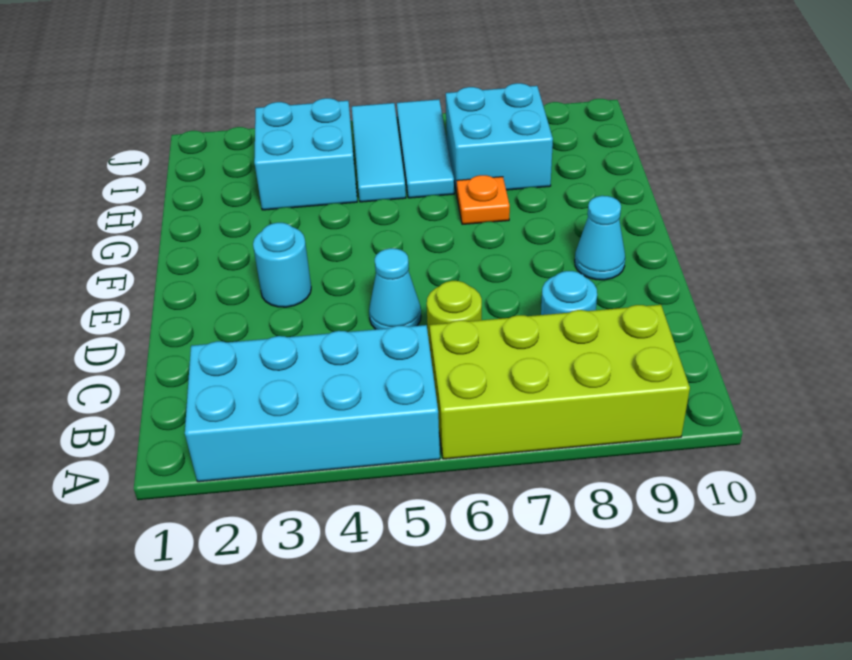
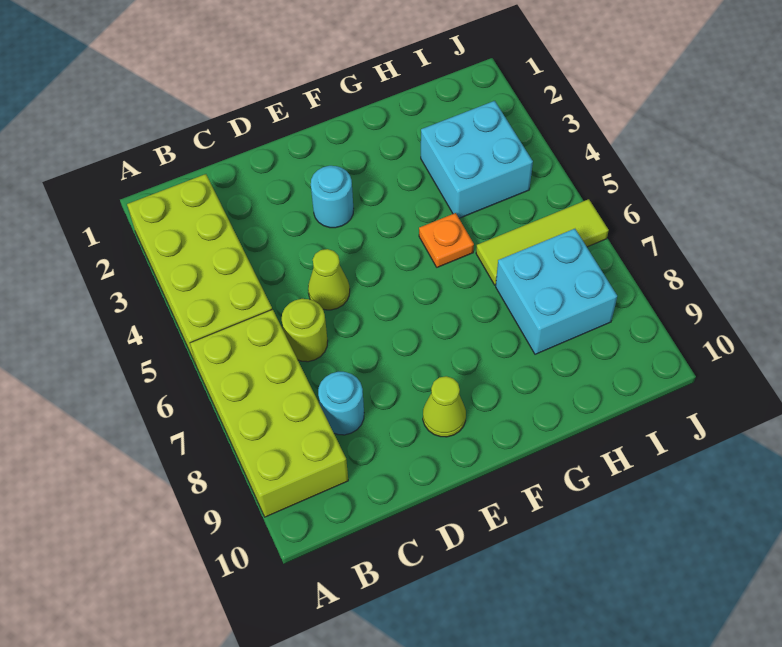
cyan brick A2:B5 level 1 -> lime brick A2:B5 level 1
cyan cone D5 level 1 -> lime cone D5 level 1
cyan cone E9 level 1 -> lime cone E9 level 1
orange plate G7 level 1 -> orange plate G5 level 1
cyan tile H5:J5 level 1 -> none
cyan tile H6:J6 level 1 -> lime tile H6:J6 level 1

